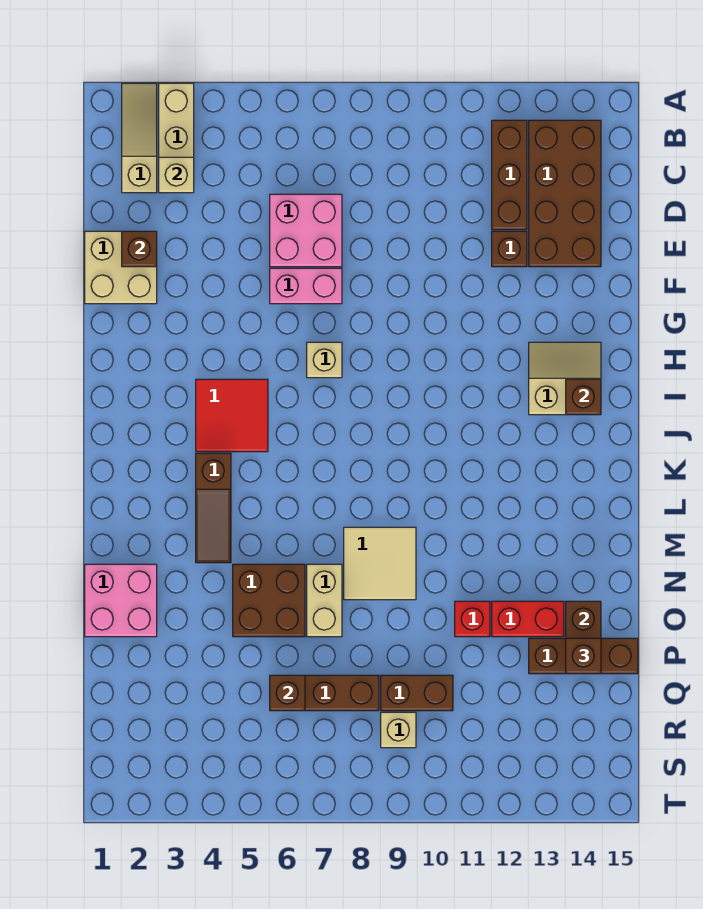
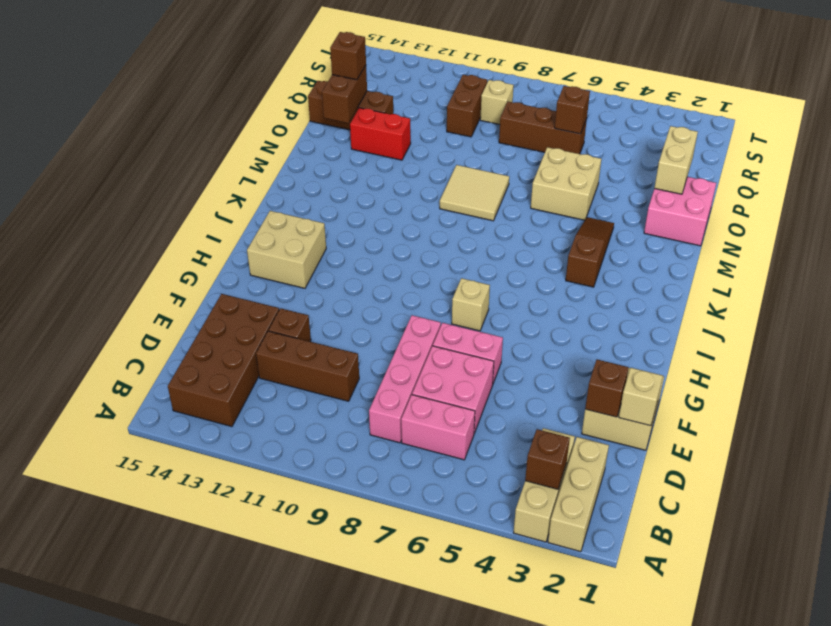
tan slope A2:C2 level 1 top C -> tan brick A2:C2 level 1
brown brick B12:D12 level 1 -> brown brick D10:D12 level 1
tan brick C3 level 2 -> tan brick E1 level 2
none -> pink brick C6:C7 level 1
none -> pink brick C8:F8 level 1
tan slope H13:I14 level 1 top I -> tan brick H13:I14 level 1
red tile I4:J5 level 1 -> none
brown brick I14 level 2 -> brown brick B3 level 2
brown brick N5:O6 level 1 -> tan brick N5:O6 level 1
tan brick N7:O7 level 1 -> tan brick O2:P2 level 2
red brick O11 level 1 -> none
brown brick Q9:Q10 level 1 -> brown brick Q10:R10 level 1

